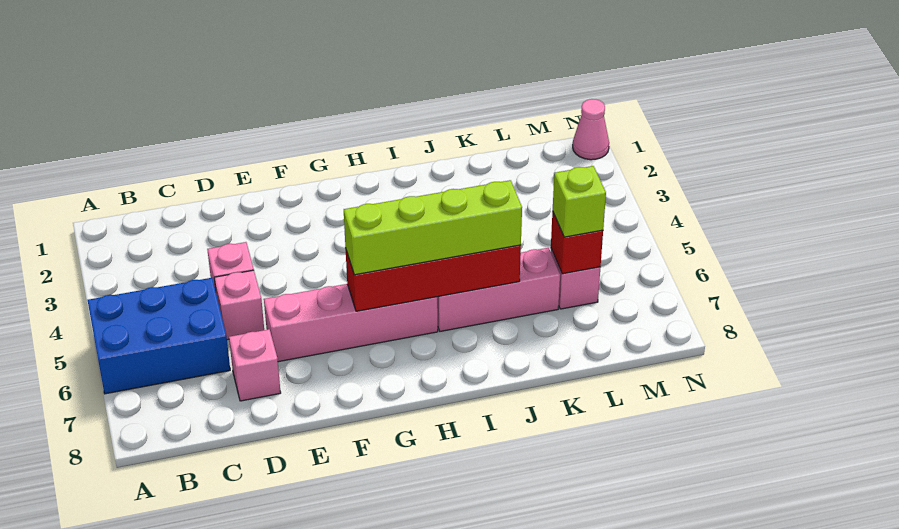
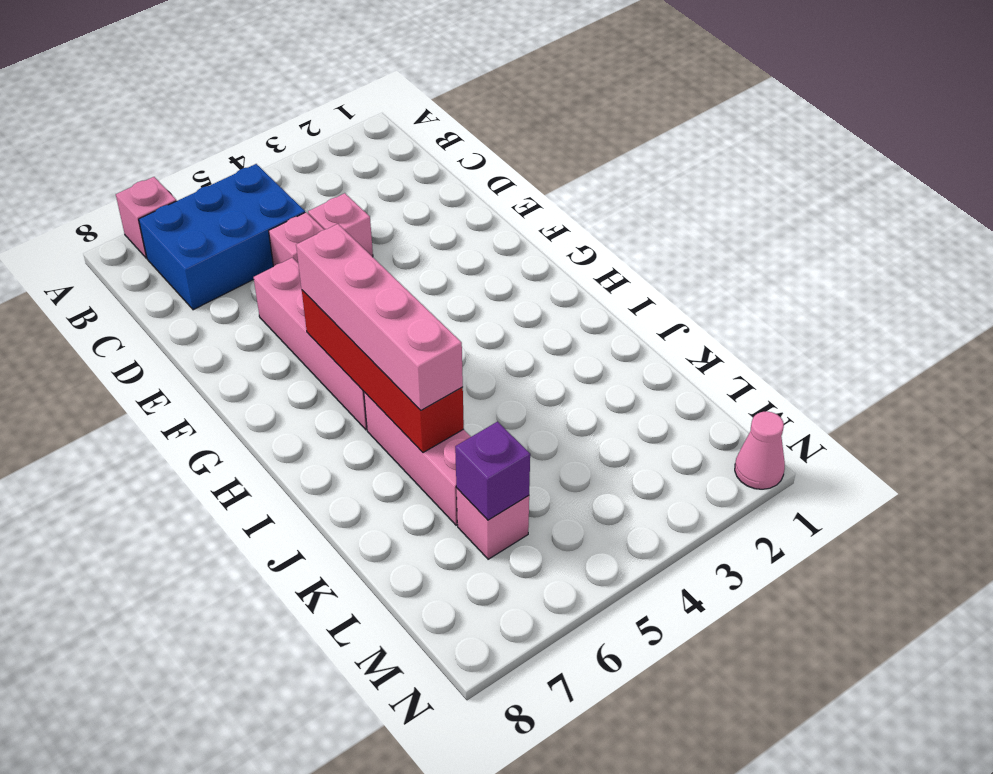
blue brick A5:C6 level 1 -> blue brick B5:C7 level 1
pink brick D7 level 1 -> pink brick A7 level 1
lime brick G6:J6 level 3 -> pink brick G6:J6 level 3
red brick L6 level 2 -> purple brick L6 level 2
lime brick L6 level 3 -> none

